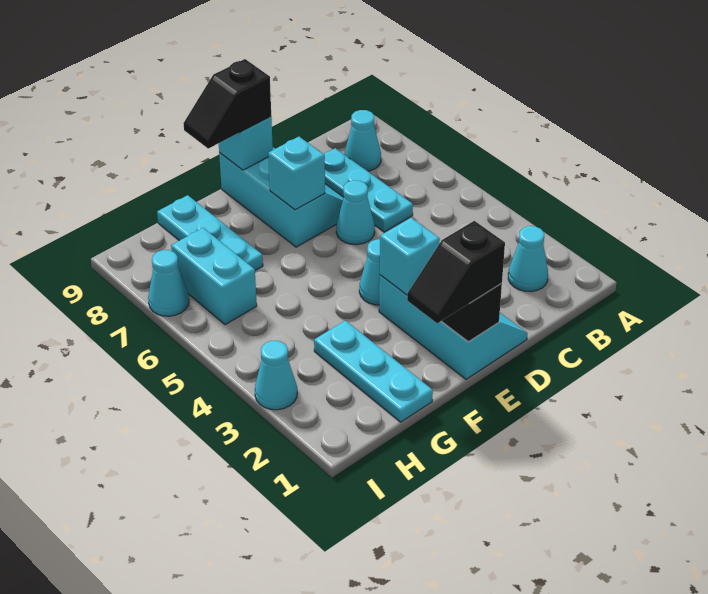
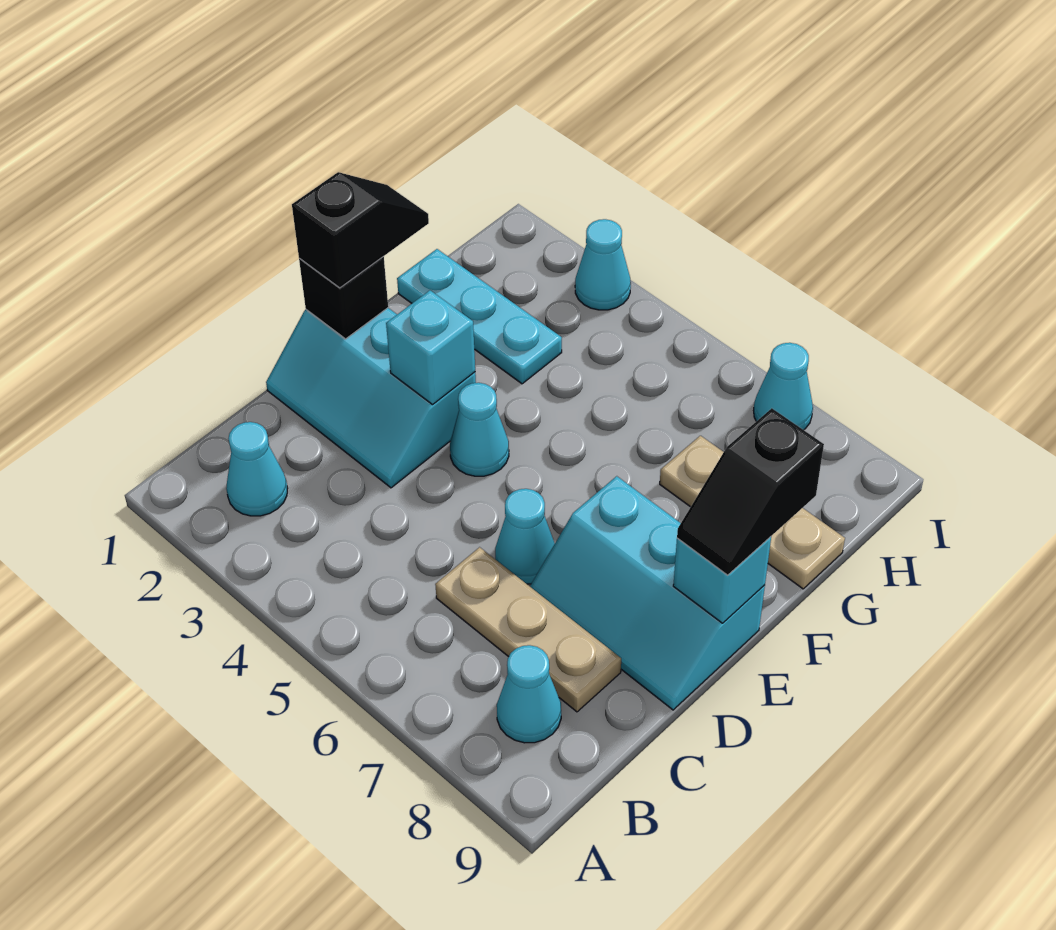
cyan plate C6:C8 level 1 -> tan plate C6:C8 level 1
cyan brick E7 level 2 -> none
black slope E9:F9 level 3 top E -> black slope E9:F9 level 3 top F
cyan plate G7:G9 level 1 -> tan plate G7:G9 level 1
cyan brick H6:H7 level 1 -> none

